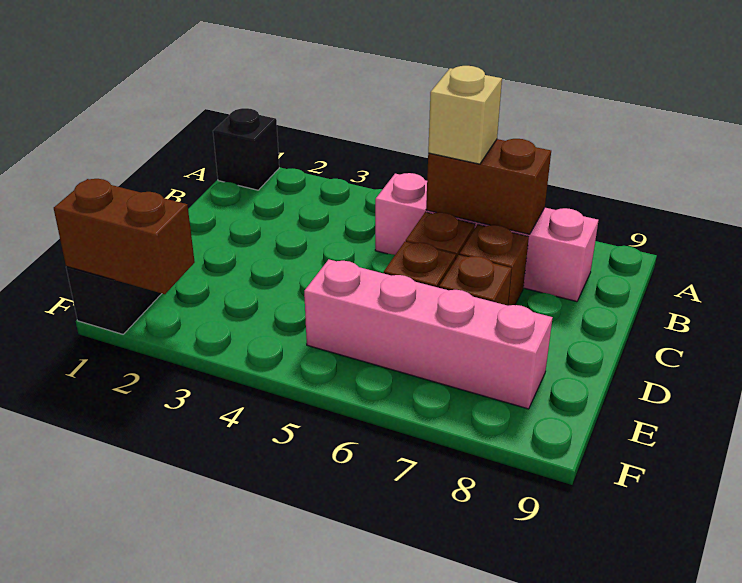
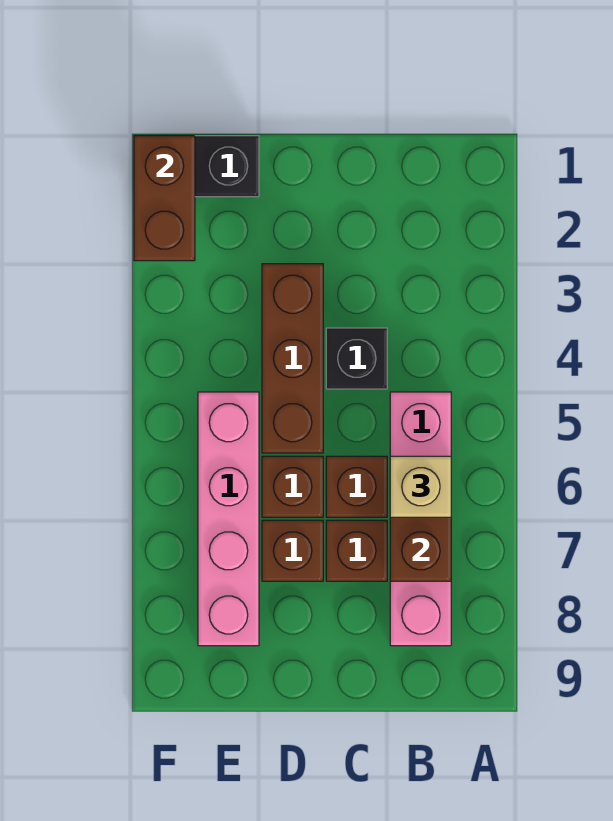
black brick A1 level 1 -> black brick C4 level 1
none -> brown brick D3:D5 level 1

